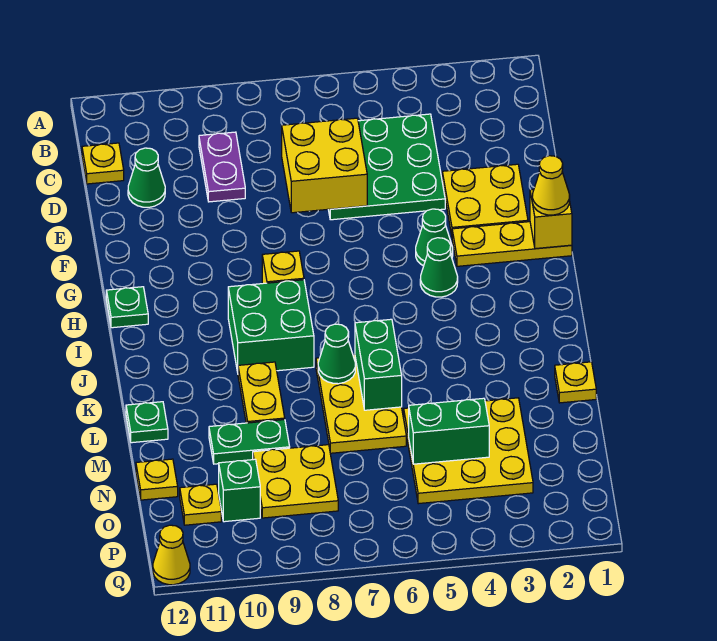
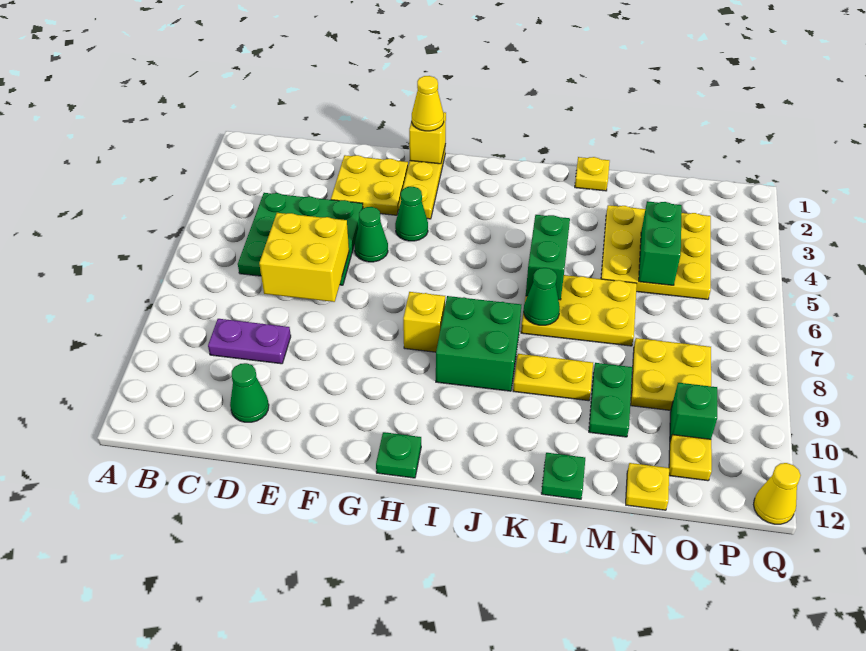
yellow plate C12 level 1 -> none
green cone H4 level 1 -> green cone F5 level 1
green brick K6:L6 level 2 -> green brick K5:K6 level 2

